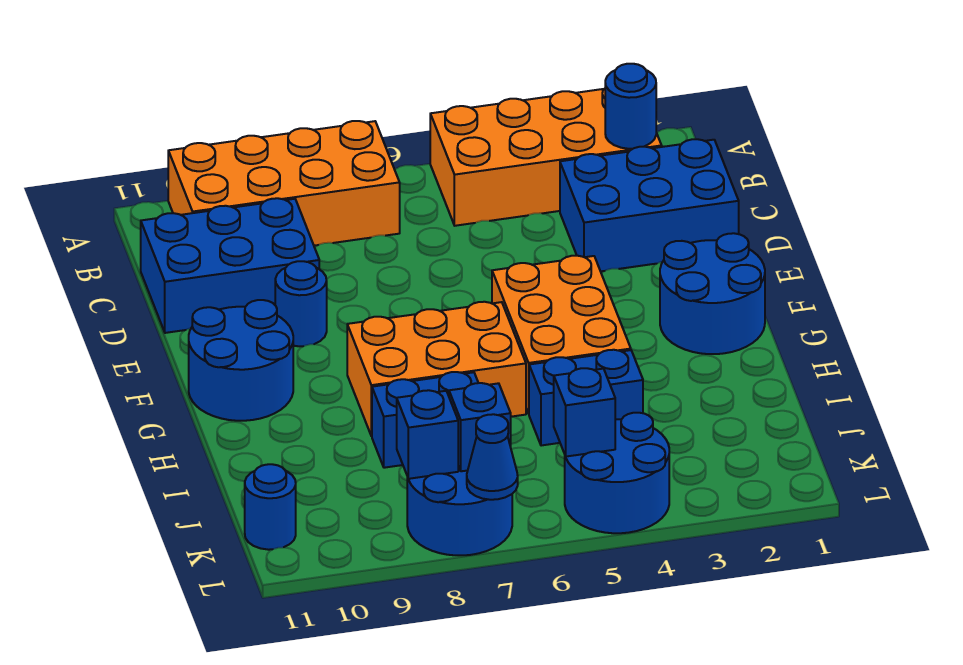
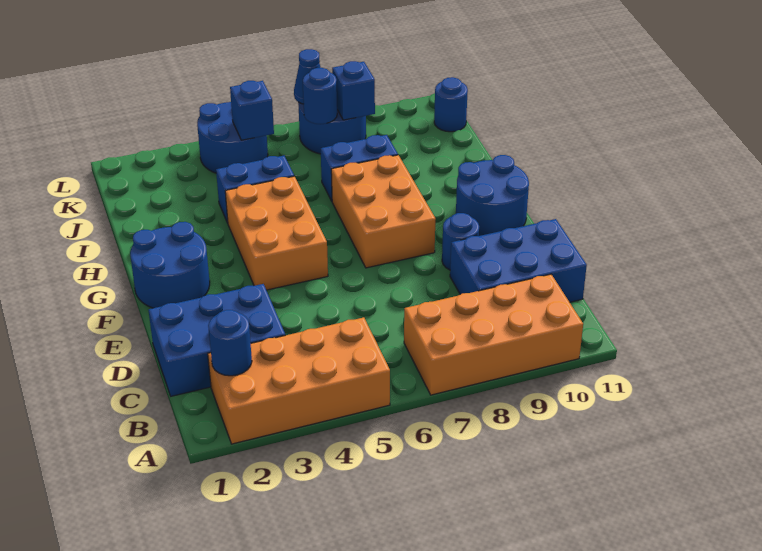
orange brick G6:H8 level 1 -> orange brick F7:H8 level 1
blue brick K7 level 2 -> blue round brick K7 level 2

